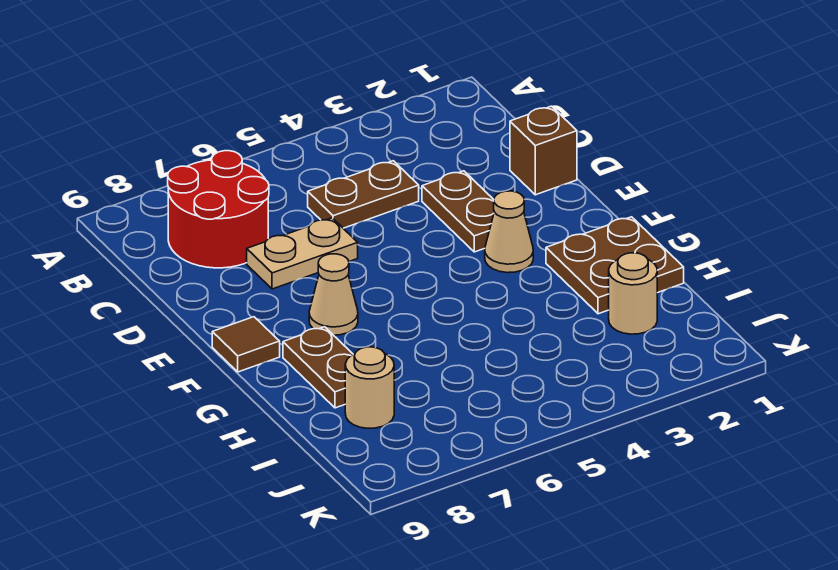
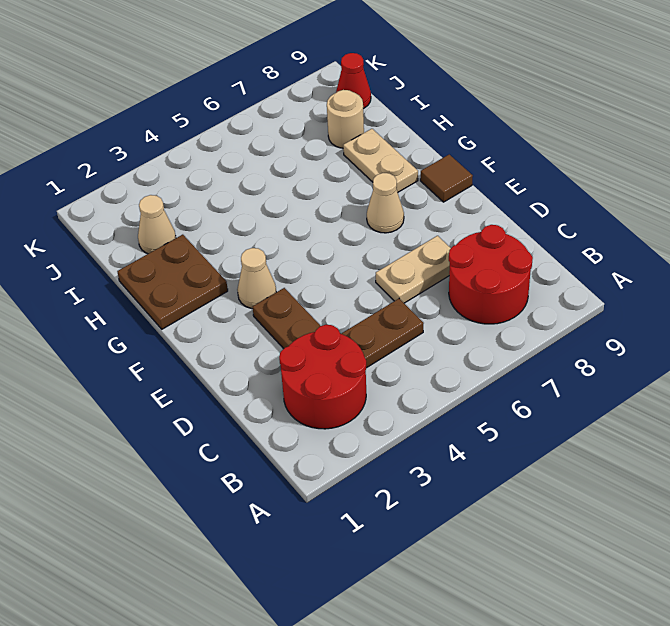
none -> red round brick B2:C3 level 1
brown brick D1 level 1 -> none
brown plate G8:H8 level 1 -> tan plate G8:H8 level 1
tan round brick I2 level 1 -> tan cone I2 level 1
none -> red cone J9 level 1

